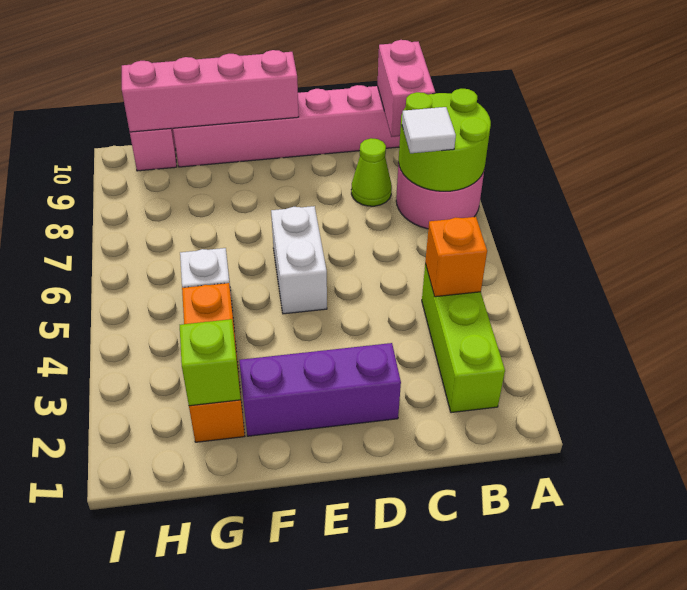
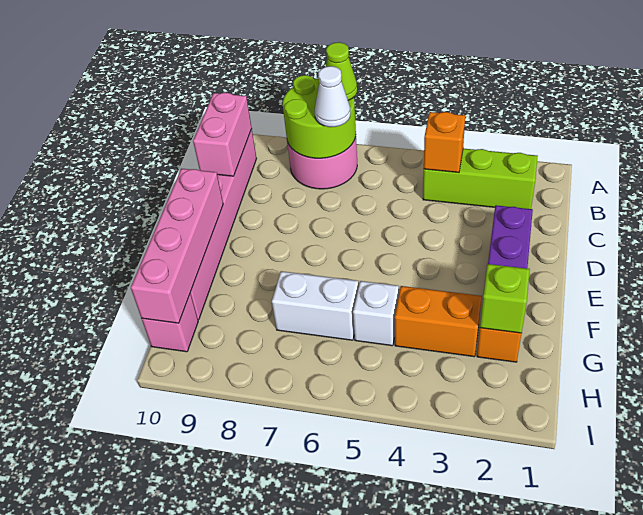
white tile B7 level 3 -> white cone B7 level 3
pink brick B9:B10 level 2 -> pink brick B10:C10 level 2
lime cone C8 level 1 -> lime cone A7 level 3
white brick E5:E6 level 1 -> white brick G6:G7 level 1

